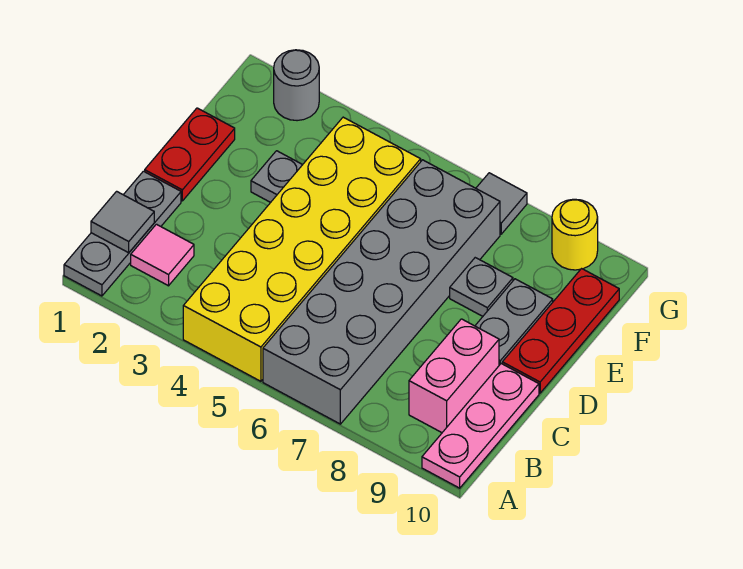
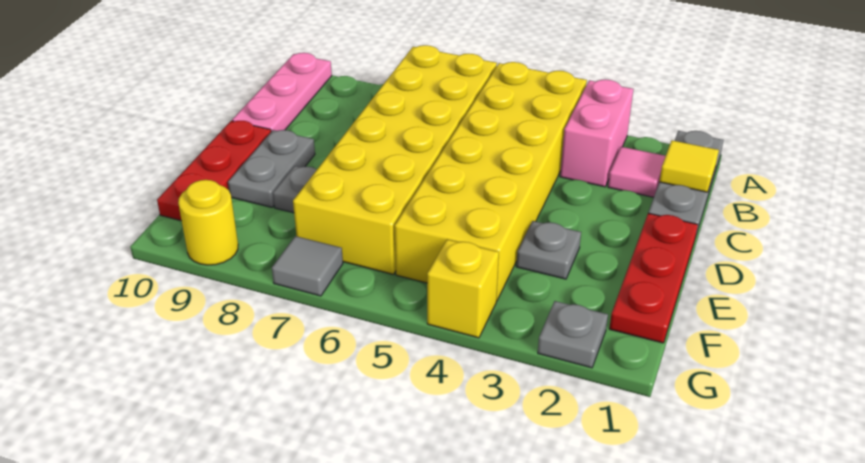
grey brick A6:F7 level 1 -> yellow brick A6:F7 level 1
grey tile B1 level 2 -> yellow tile B1 level 2
pink brick B9:C9 level 1 -> pink brick A3:B3 level 1
red plate D1:E1 level 1 -> red plate D1:F1 level 1
grey round brick G2 level 1 -> grey plate G2 level 1
none -> yellow brick G4 level 1

